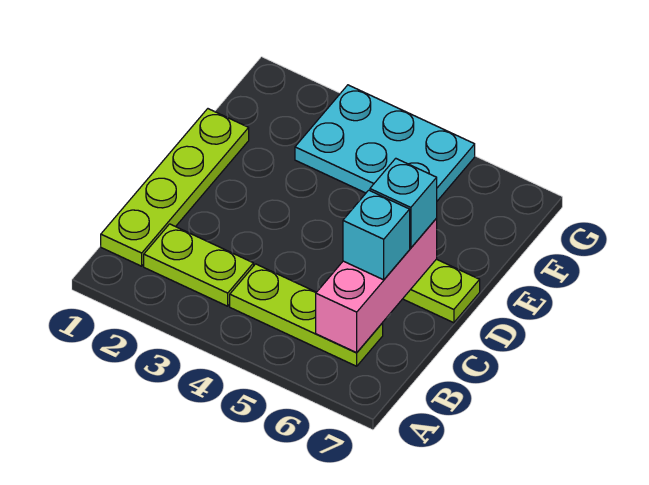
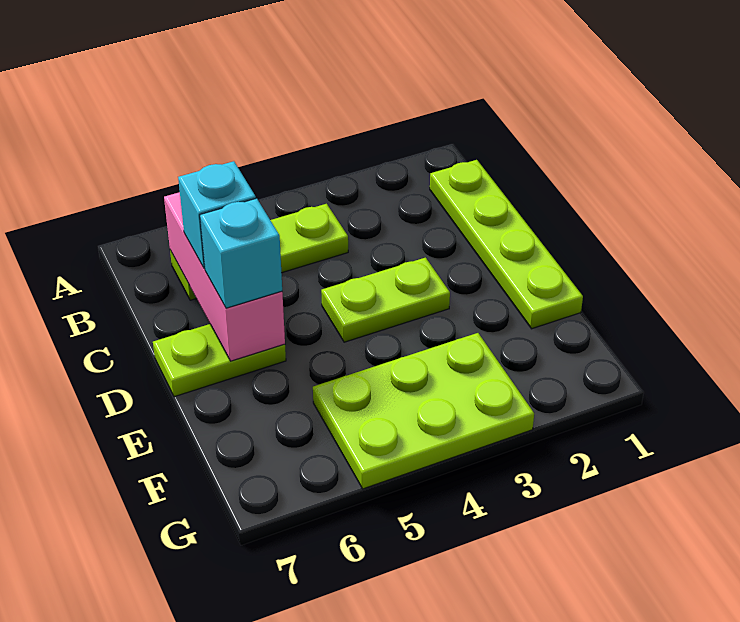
lime plate B2:B3 level 1 -> lime plate D3:D4 level 1
cyan plate F3:G5 level 1 -> lime plate F3:G5 level 1

